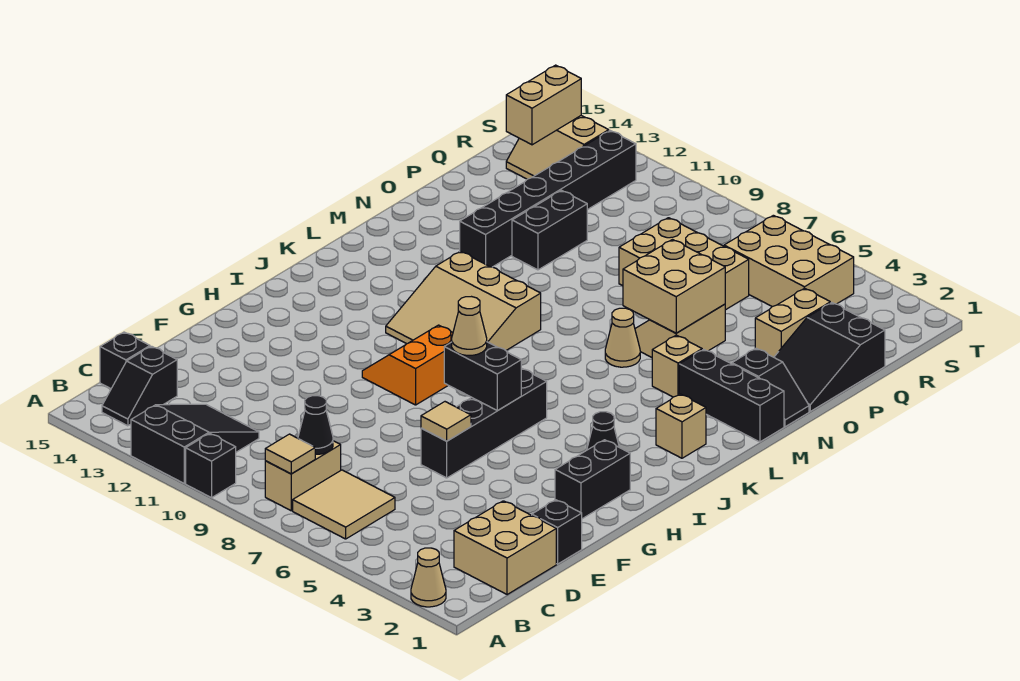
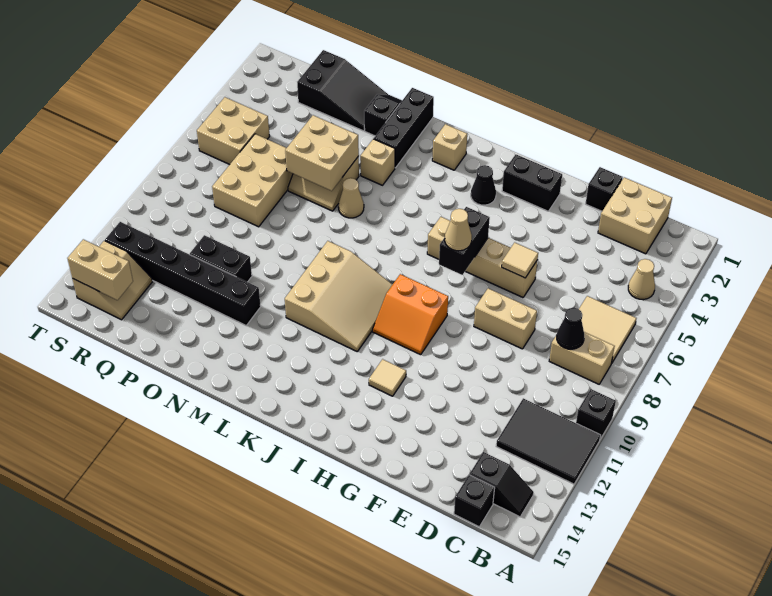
tan cone A2 level 1 -> tan cone B4 level 1
black slope A11:C12 level 1 top A -> black tile A11:C12 level 1
tan tile B8 level 2 -> tan tile H12 level 1
black brick F6:I6 level 1 -> tan brick F6:I6 level 1
tan brick P3:Q3 level 1 -> tan brick E8:F8 level 1
tan brick R4:S6 level 1 -> tan brick R5:S6 level 1

